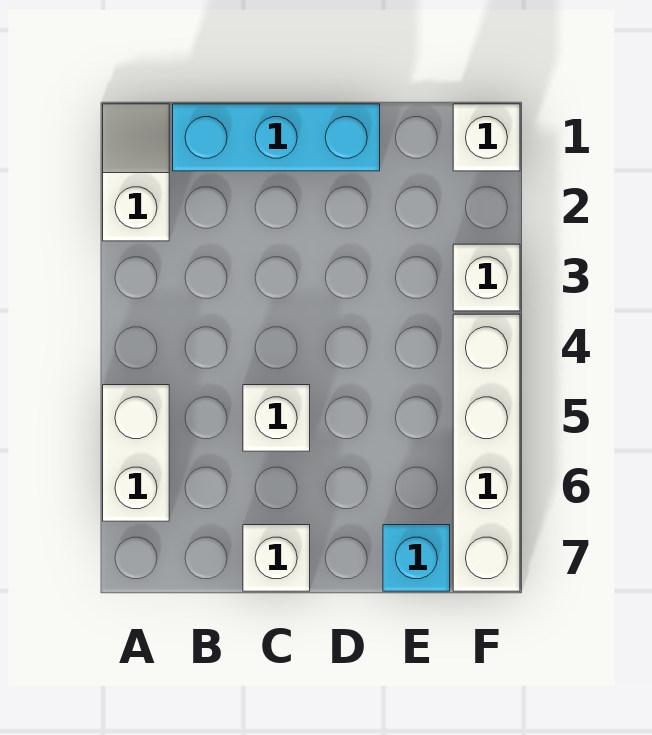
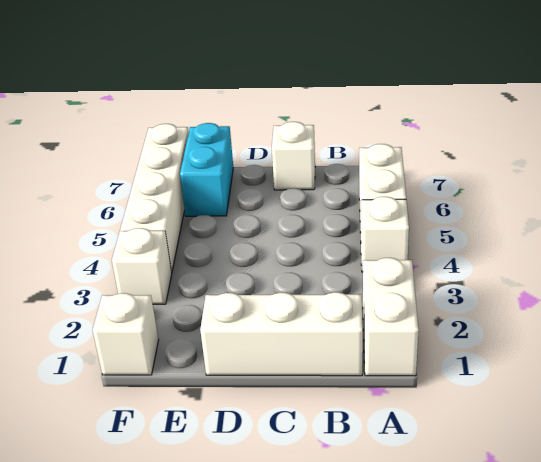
white slope A1:A2 level 1 top 2 -> white brick A1:A2 level 1
cyan brick B1:D1 level 1 -> white brick B1:D1 level 1
white brick C5 level 1 -> white brick A4 level 1
cyan brick E7 level 1 -> cyan brick E6:E7 level 1

